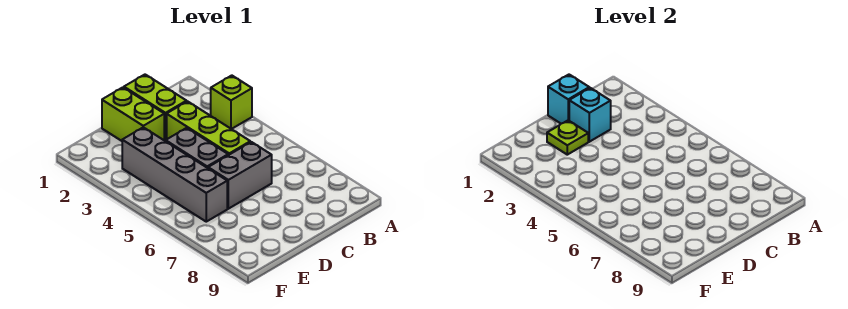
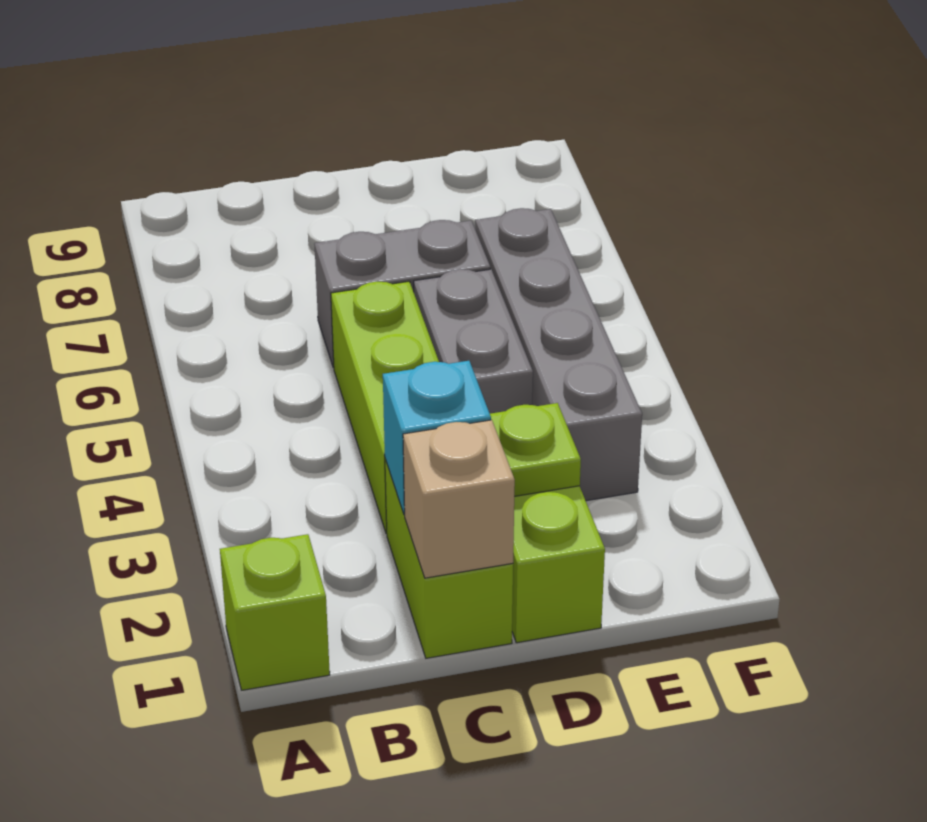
lime brick A3 level 1 -> lime brick A1 level 1
cyan brick C1 level 2 -> tan brick C1 level 2

